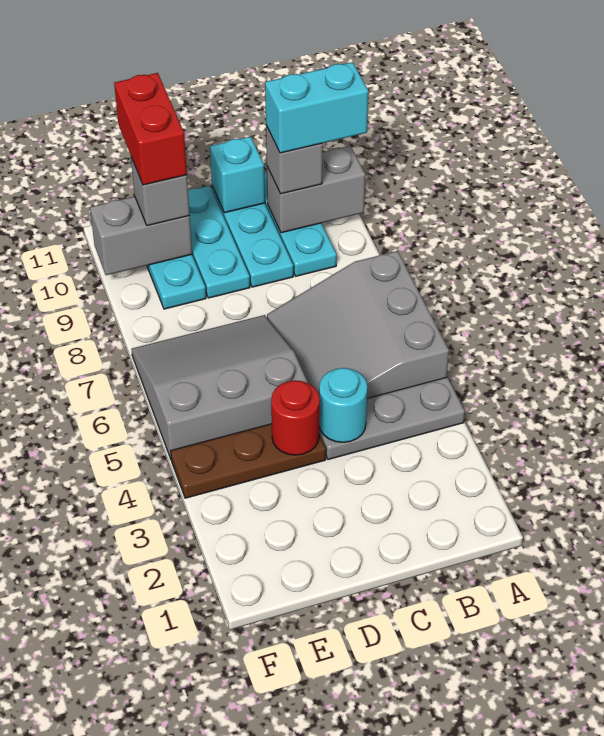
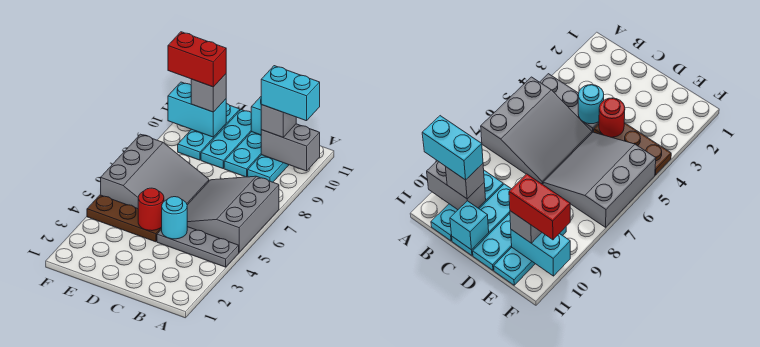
grey slope D5:F7 level 1 top 5 -> grey slope D5:F7 level 1 top F
grey brick E10:F10 level 2 -> cyan brick E10:F10 level 2
red brick E10:E11 level 4 -> red brick E10:F10 level 4

